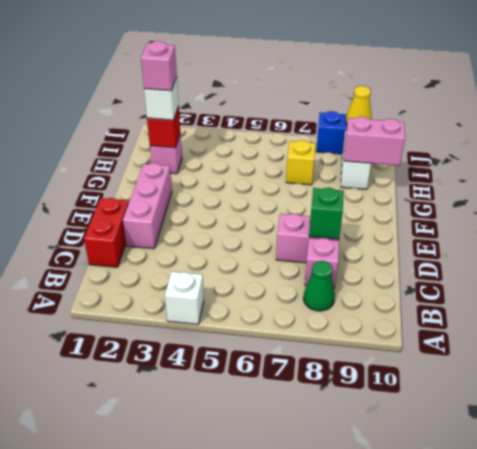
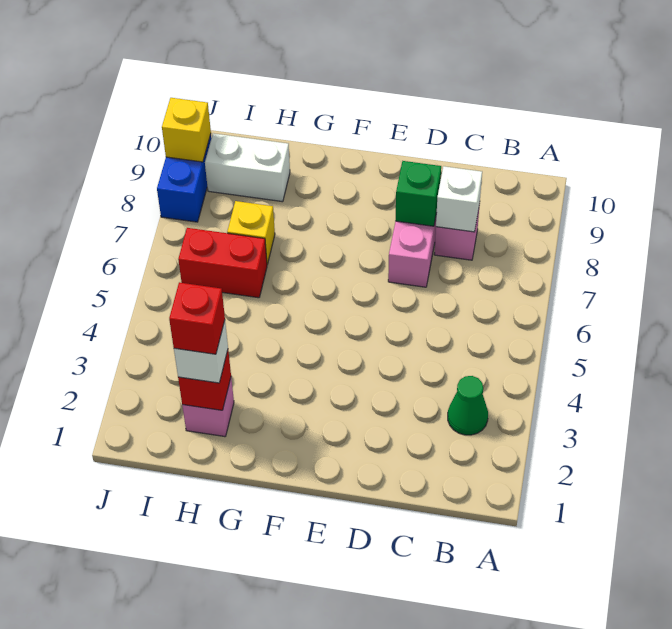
white brick A4 level 1 -> white brick C8 level 2
green cone B8 level 1 -> green cone B3 level 1
red brick C1:D1 level 1 -> red brick H6:I6 level 1
pink brick D2:F2 level 1 -> none
pink brick H2 level 4 -> red brick H2 level 4
pink brick H9:H10 level 2 -> none
yellow cone J9 level 2 -> yellow brick J9 level 2

